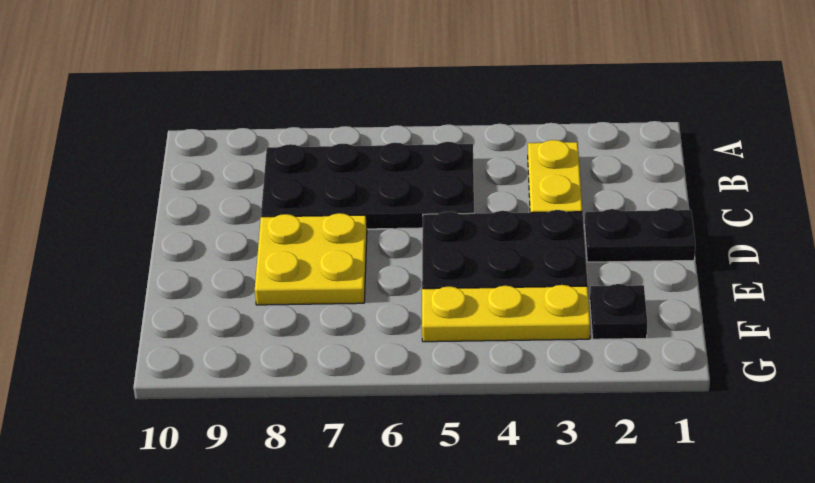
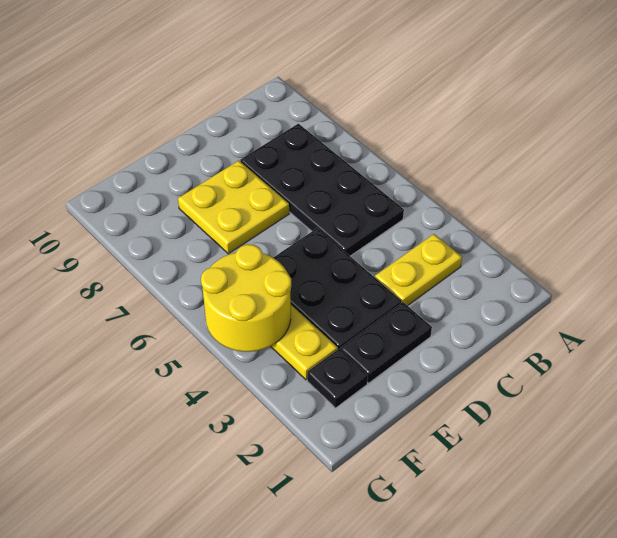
black plate D1:D2 level 1 -> black plate D2:E2 level 1
none -> yellow round brick F4:G5 level 2

